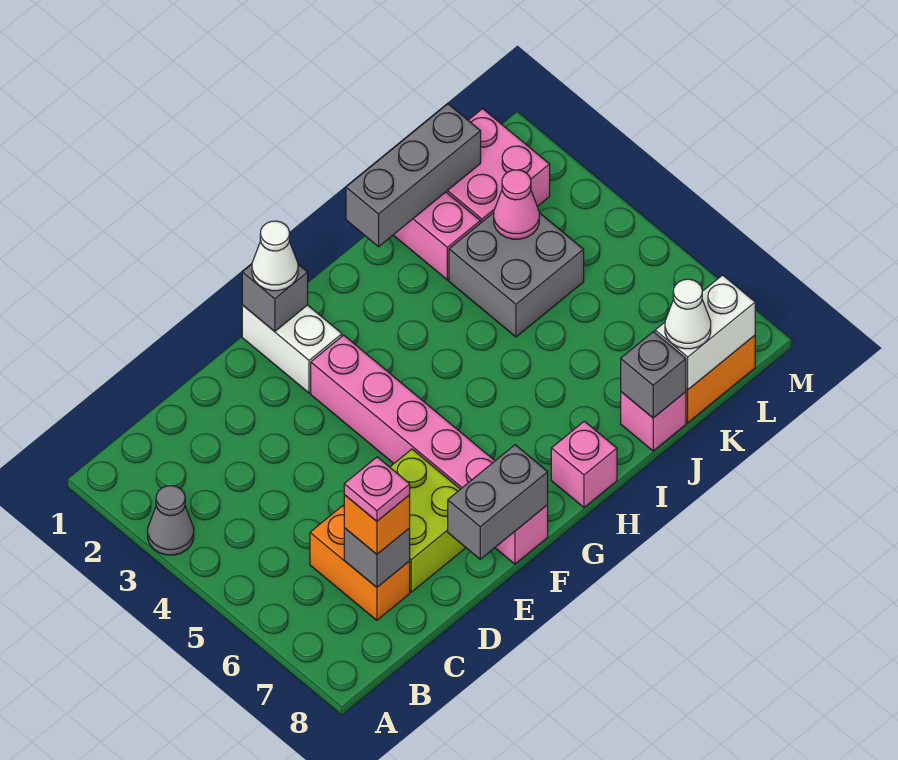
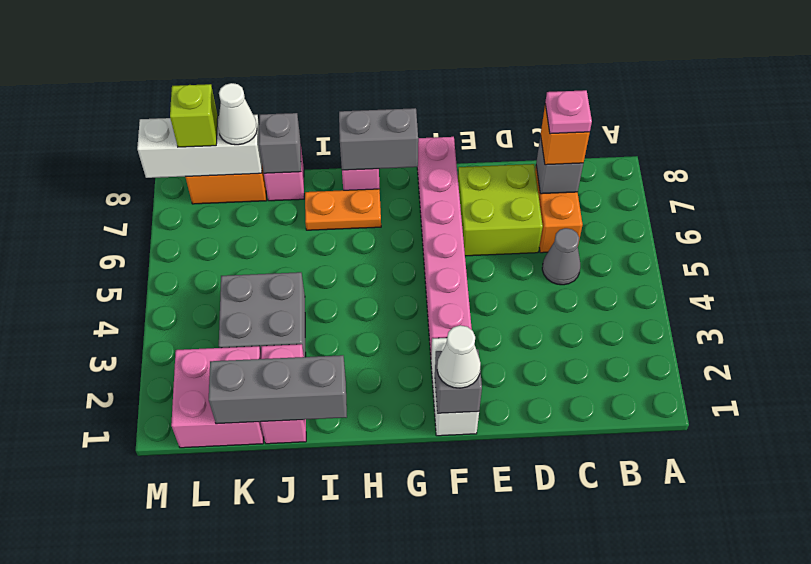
grey cone A3 level 1 -> grey cone C5 level 1
grey brick E8:F8 level 2 -> grey brick G8:H8 level 2
none -> orange plate H7:I7 level 1
pink cone K3 level 2 -> none
white brick K8:L8 level 2 -> white brick K8:M8 level 2
none -> lime brick L8 level 3

